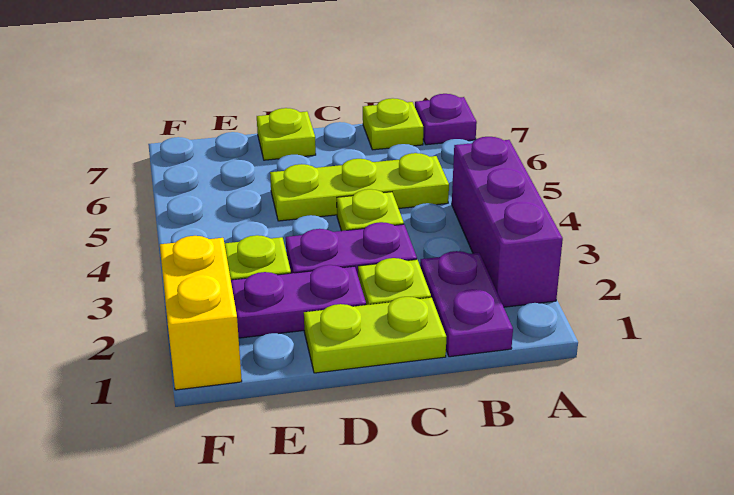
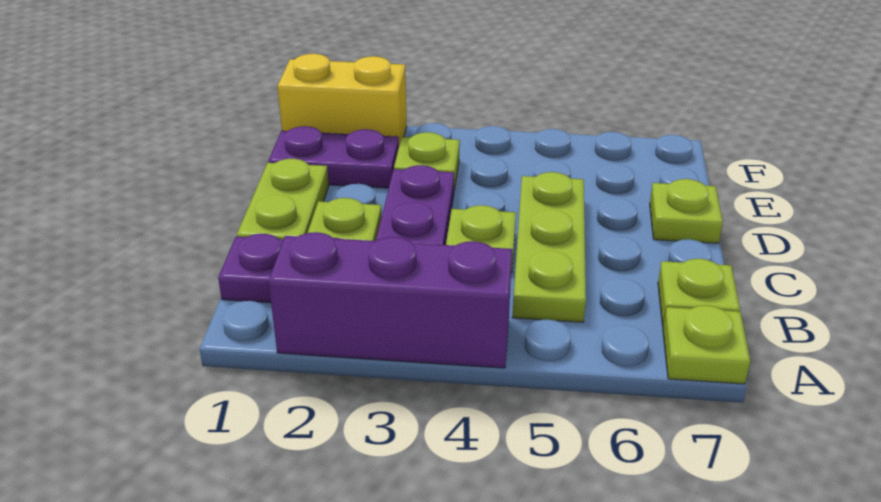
purple plate A7 level 1 -> lime plate A7 level 1
purple plate D2:E2 level 1 -> purple plate E1:E2 level 1

